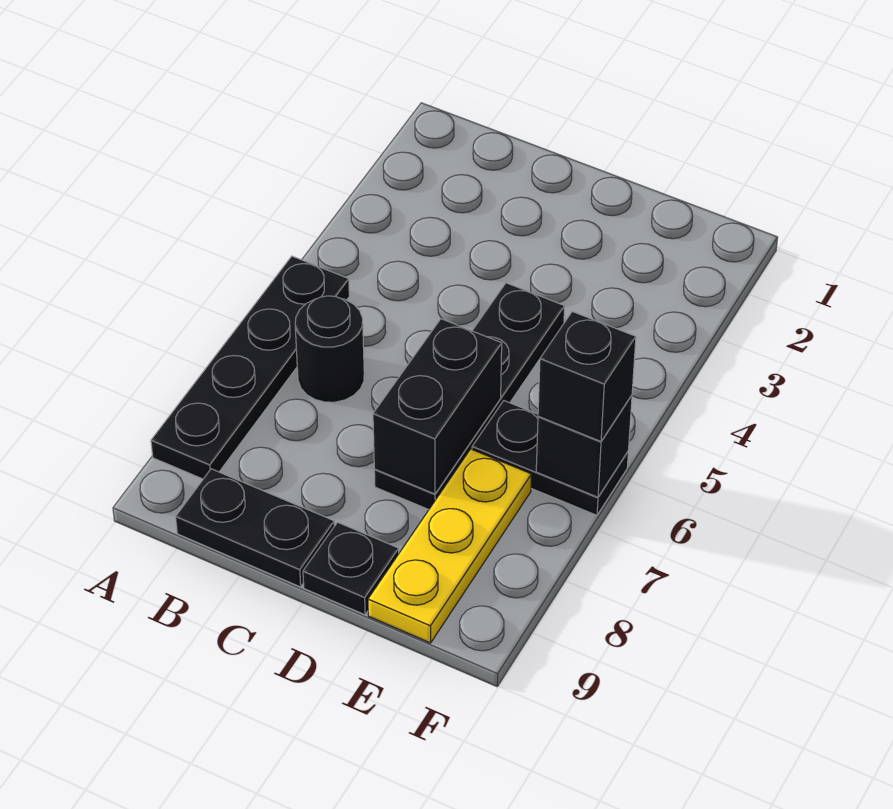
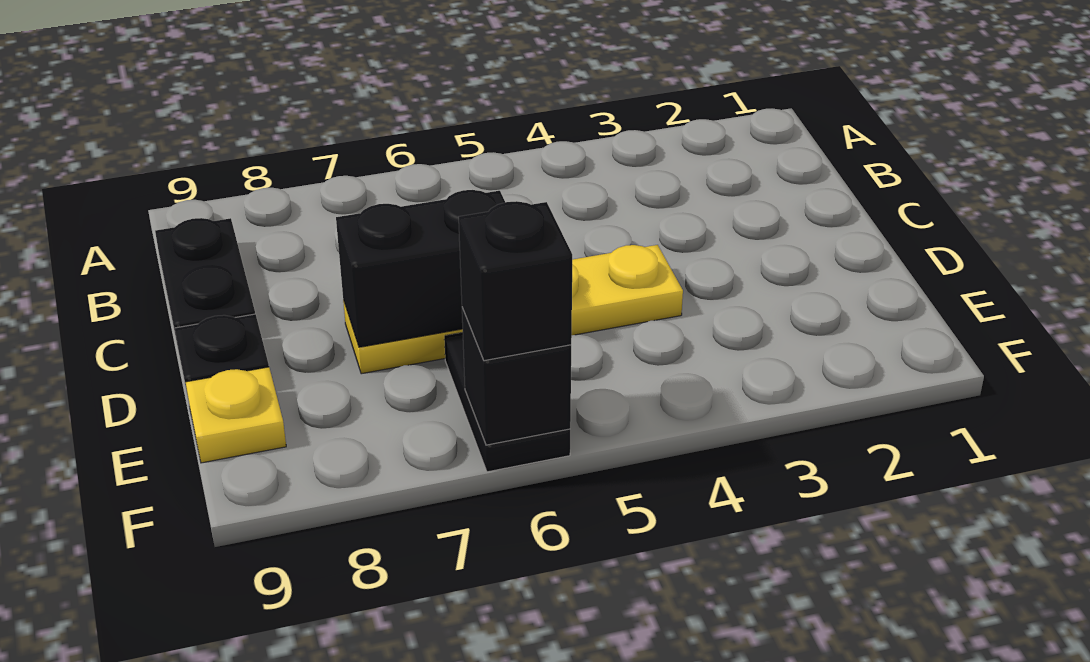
black plate A5:A8 level 1 -> none
black round brick B6 level 1 -> none
black plate D4:D7 level 1 -> yellow plate D4:D7 level 1
yellow plate E7:E9 level 1 -> yellow plate E9 level 1

